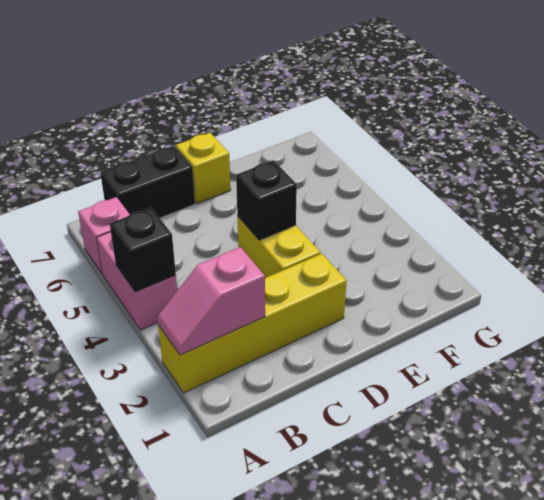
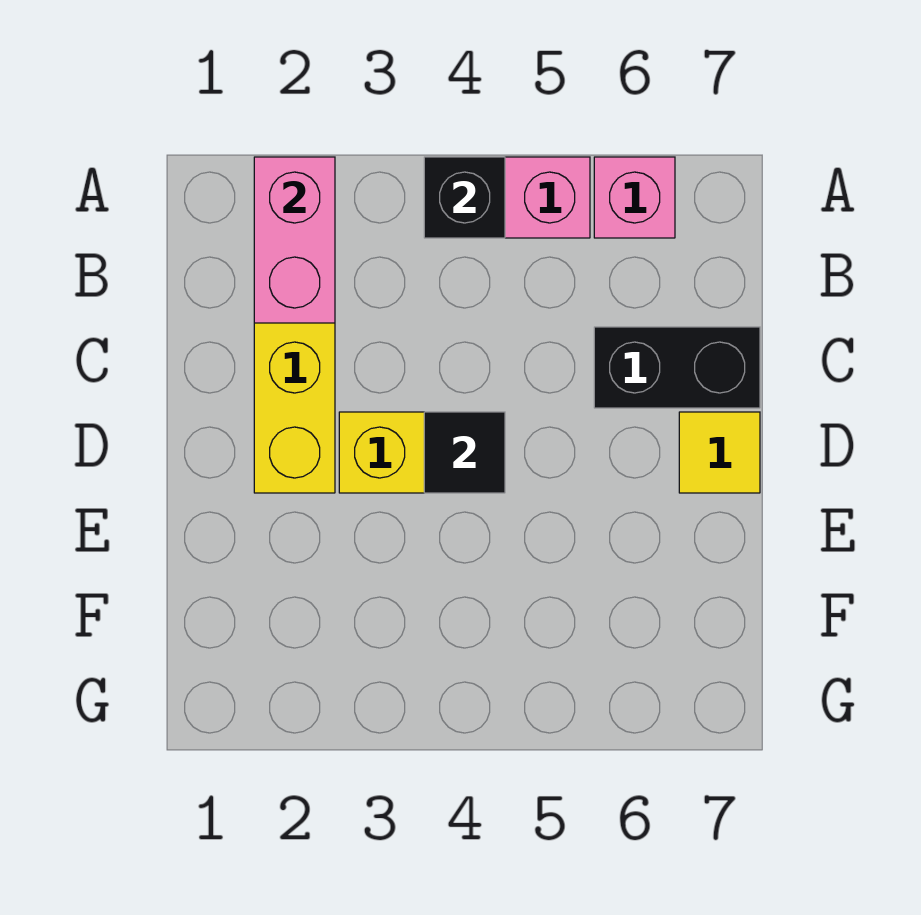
pink slope A2:B2 level 2 top B -> pink brick A2:B2 level 2
black brick B7:C7 level 1 -> black brick C6:C7 level 1
black brick D4 level 2 -> black tile D4 level 2
yellow brick D7 level 1 -> yellow tile D7 level 1

